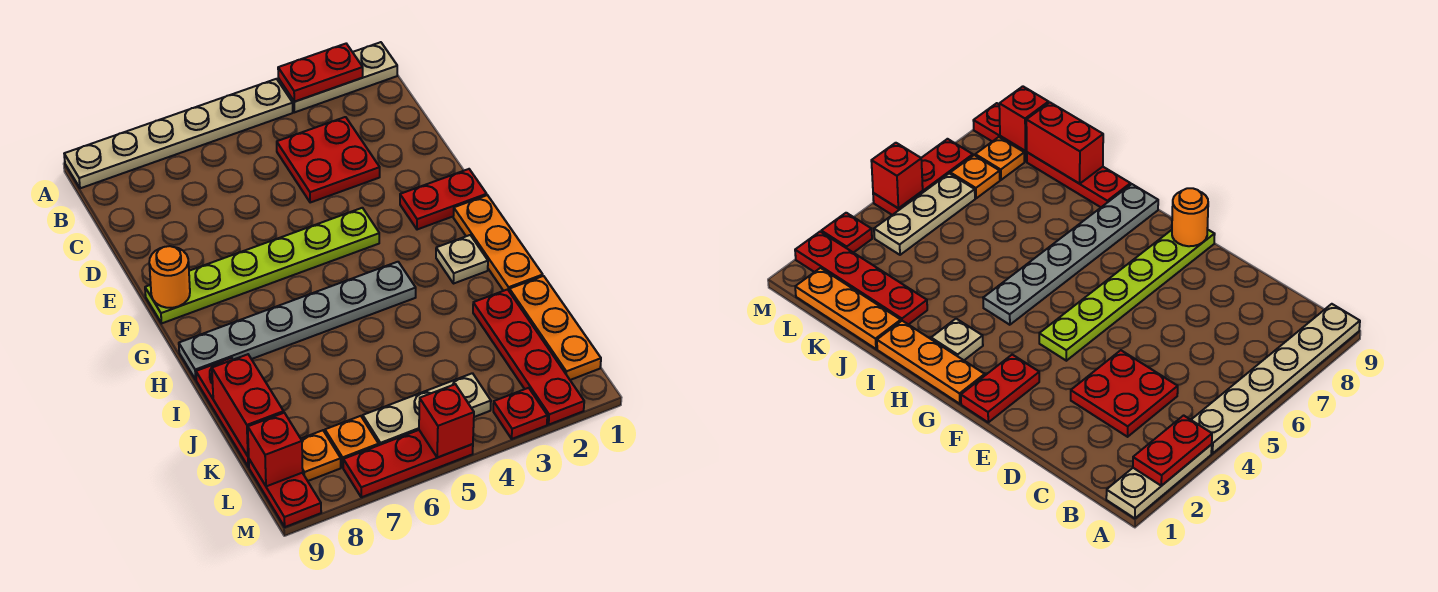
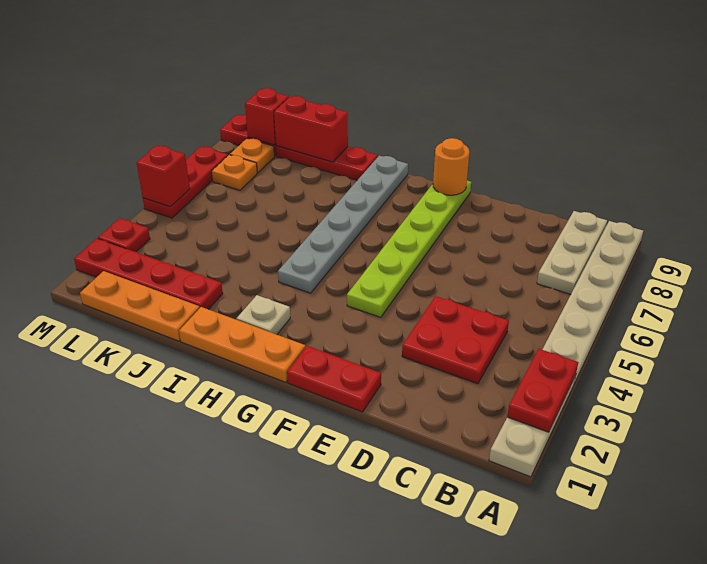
red plate F1:F2 level 1 -> red plate E1:F1 level 1
tan plate L4:L6 level 1 -> tan plate B7:B9 level 1

